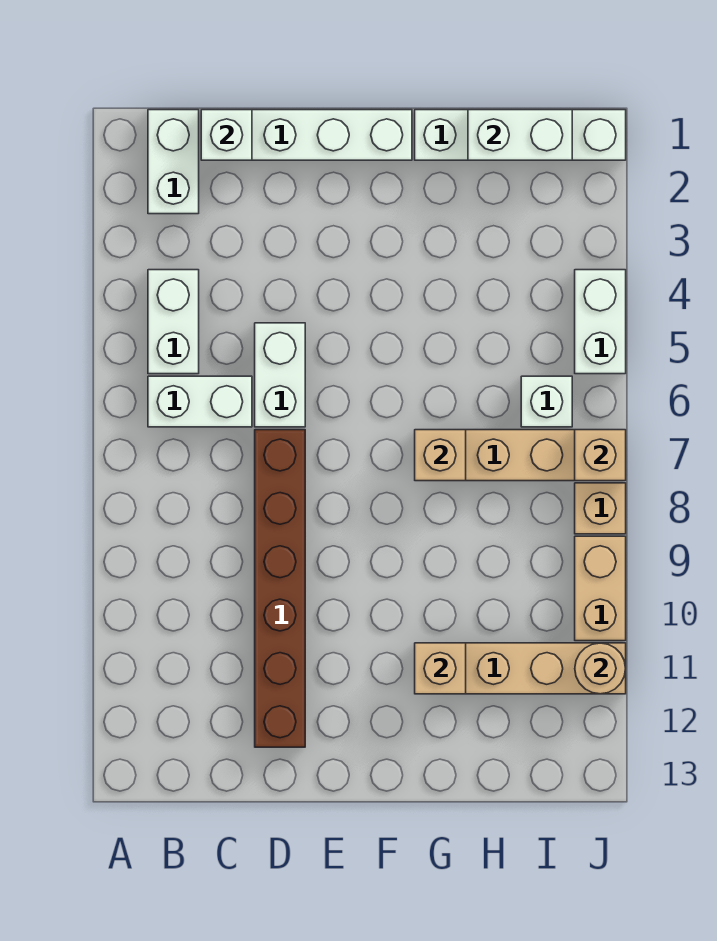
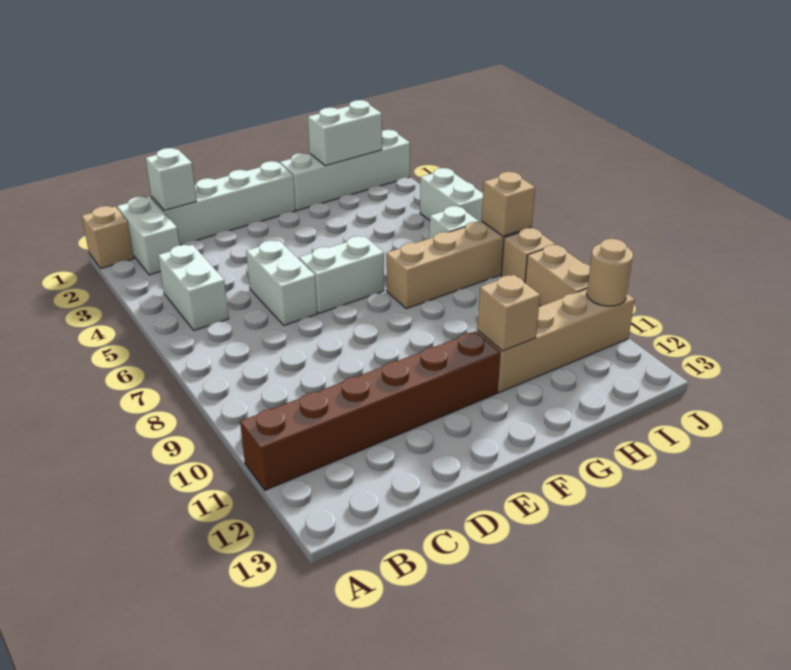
white brick B6:C6 level 1 -> white brick E6:F6 level 1
brown brick D7:D12 level 1 -> brown brick A11:F11 level 1
tan brick G7 level 2 -> tan brick A1 level 1

